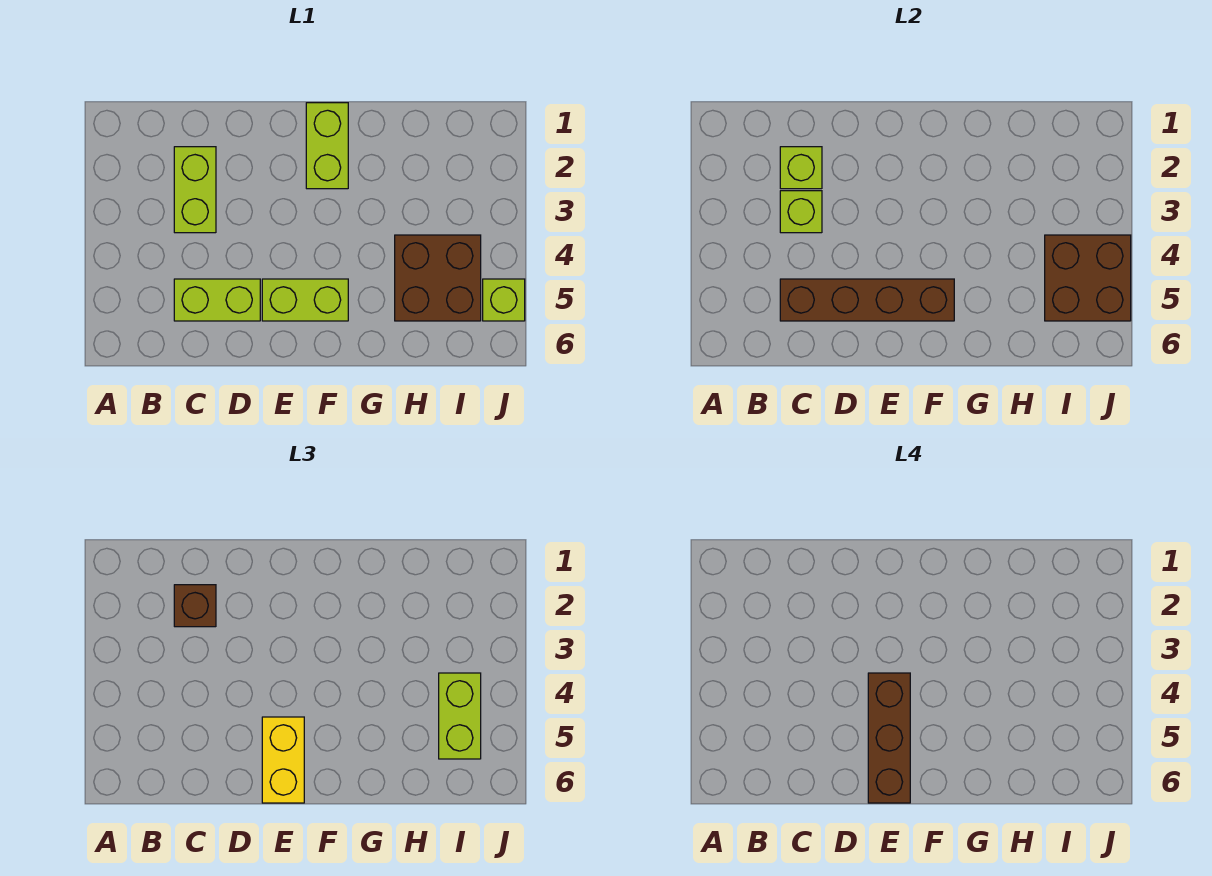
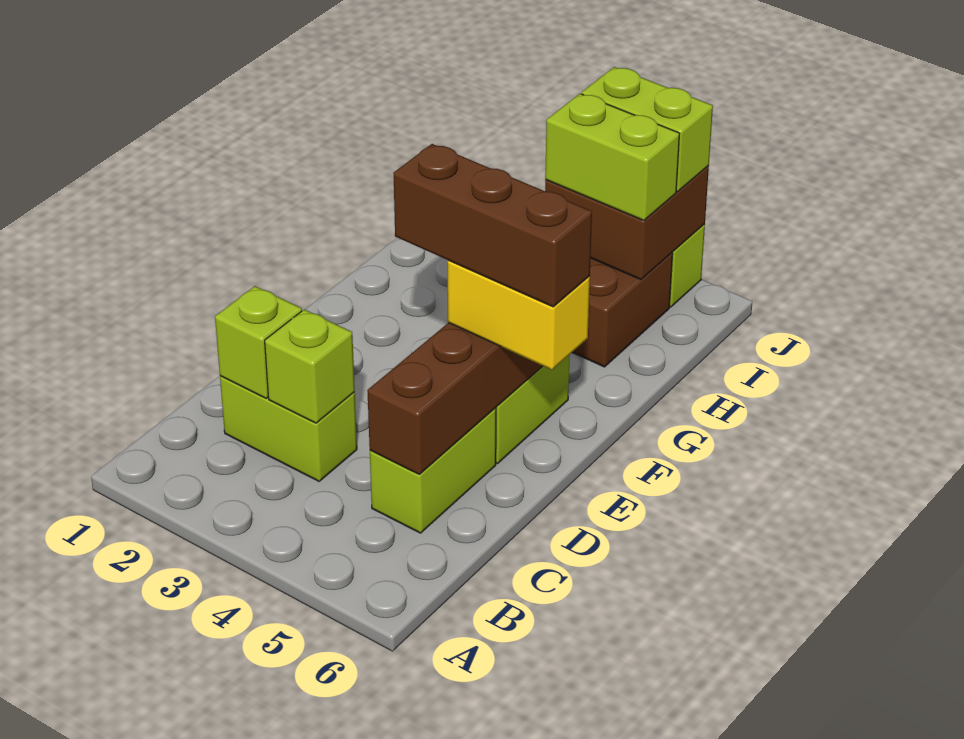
brown brick C2 level 3 -> none
lime brick F1:F2 level 1 -> lime brick J4:J5 level 3

